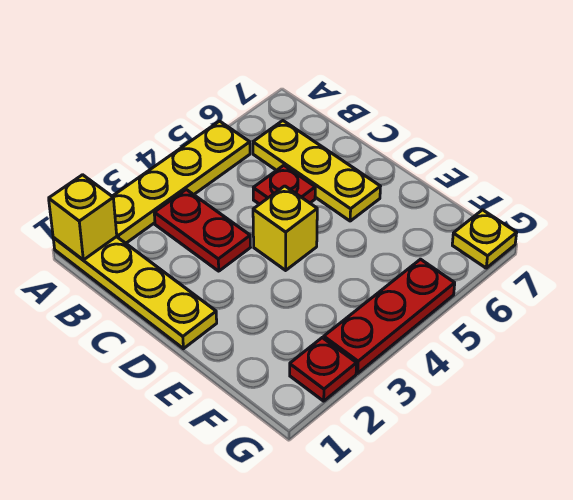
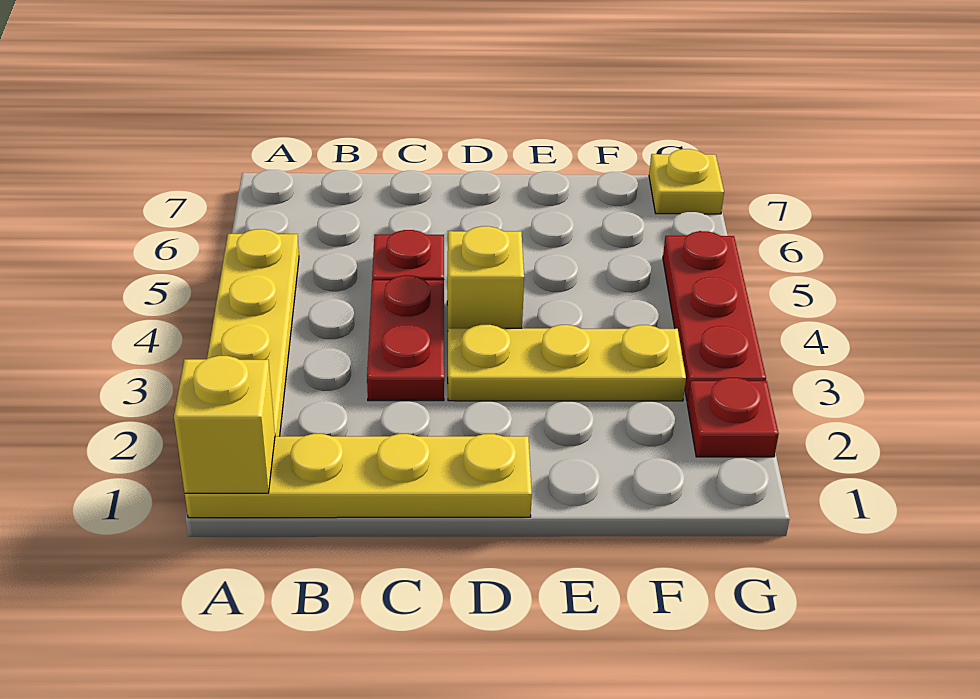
red plate B3:C3 level 1 -> red plate C3:C4 level 1
yellow plate B6:D6 level 1 -> yellow plate D3:F3 level 1

